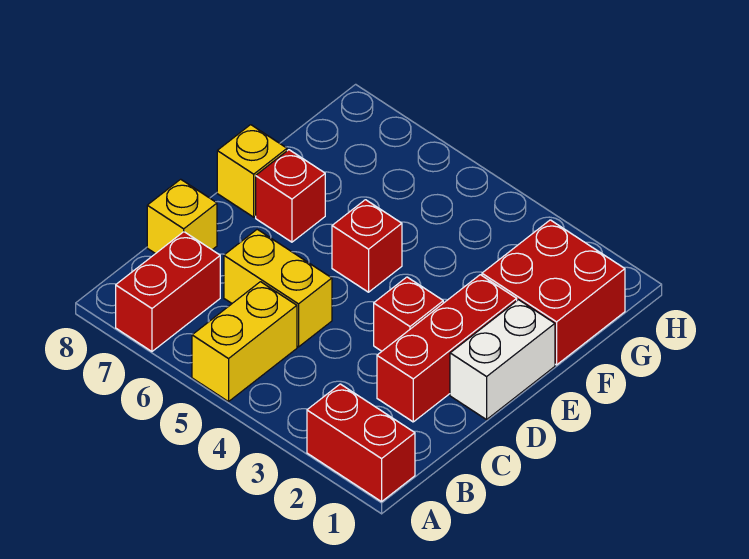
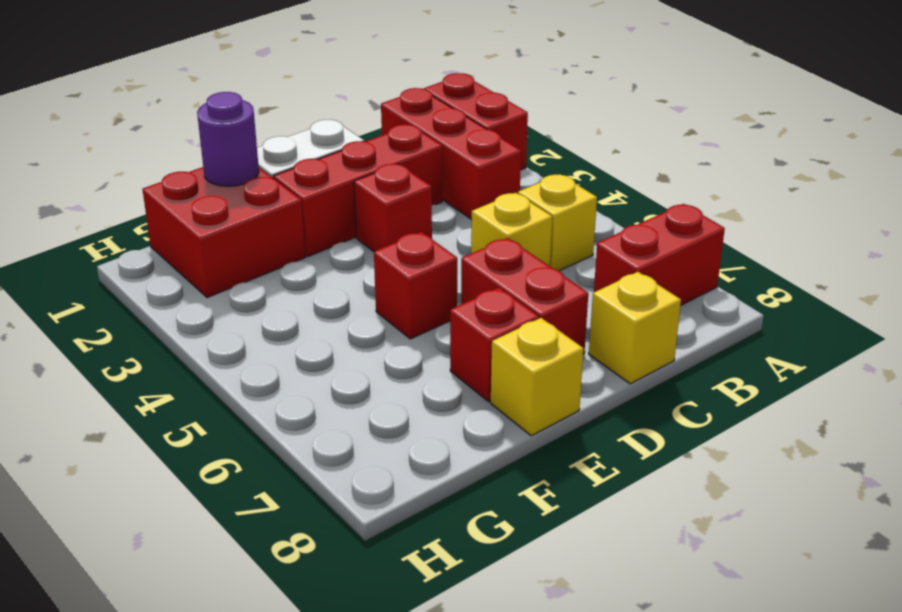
yellow brick A5:B5 level 1 -> yellow brick B5 level 1
none -> red brick B1:B3 level 1
yellow brick C5:C6 level 1 -> yellow brick C5 level 1
none -> red brick D6:D7 level 1
none -> purple round brick F1 level 2

